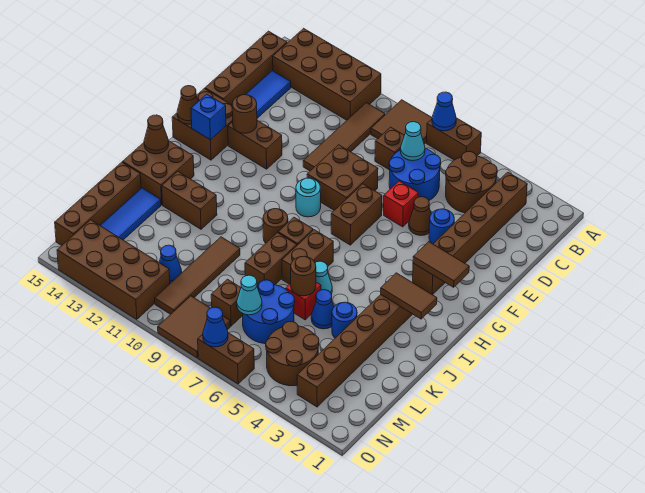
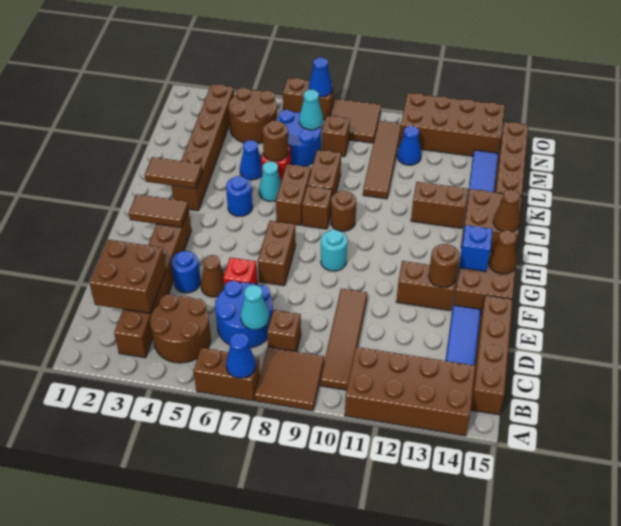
brown brick E8:F9 level 1 -> brown brick C2:D3 level 2
blue round brick K4 level 1 -> blue round brick I5 level 1

